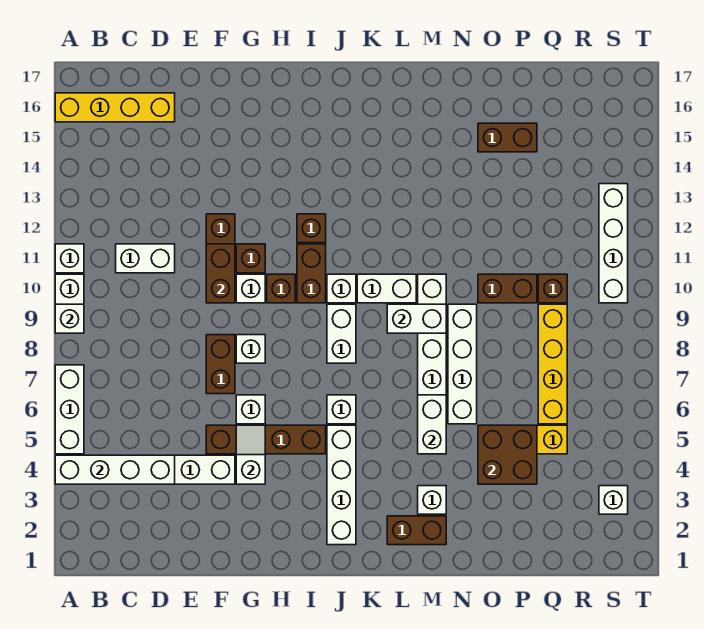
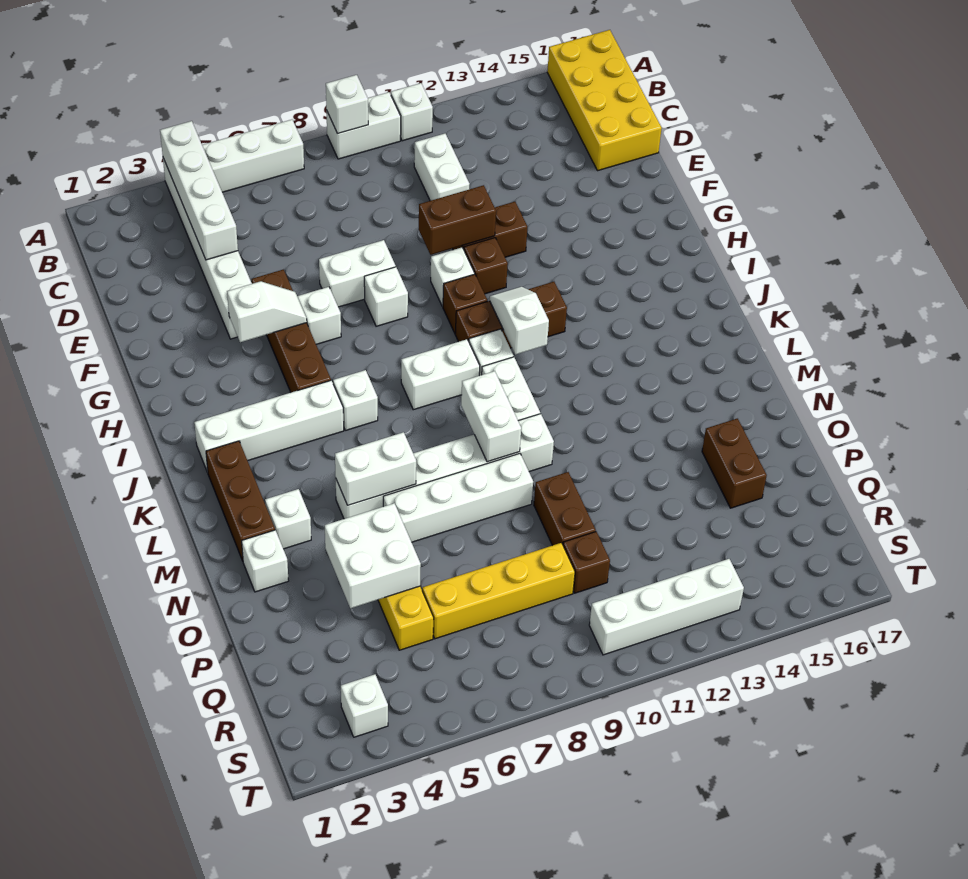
yellow brick A16:D16 level 1 -> yellow brick A16:D17 level 1
brown brick F7:F8 level 1 -> white brick F7:F8 level 1
none -> white slope I11:J11 level 2 top J
brown brick L2:M2 level 1 -> brown brick K2:M2 level 1
none -> white brick N2 level 1
brown brick O4:P5 level 2 -> white brick O4:P5 level 2

